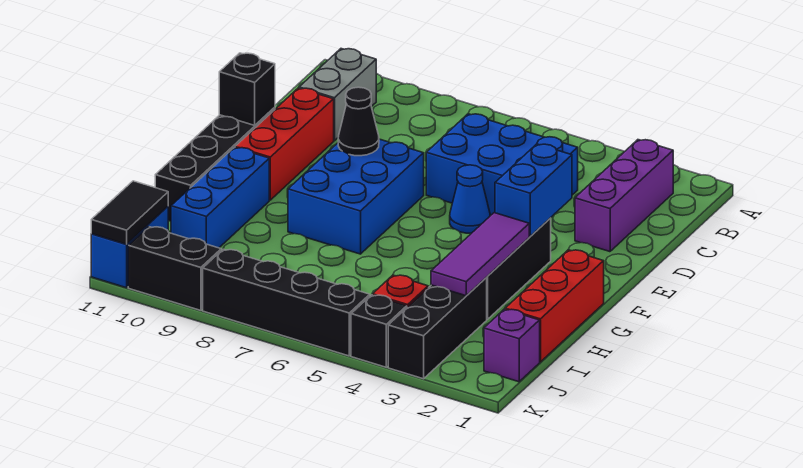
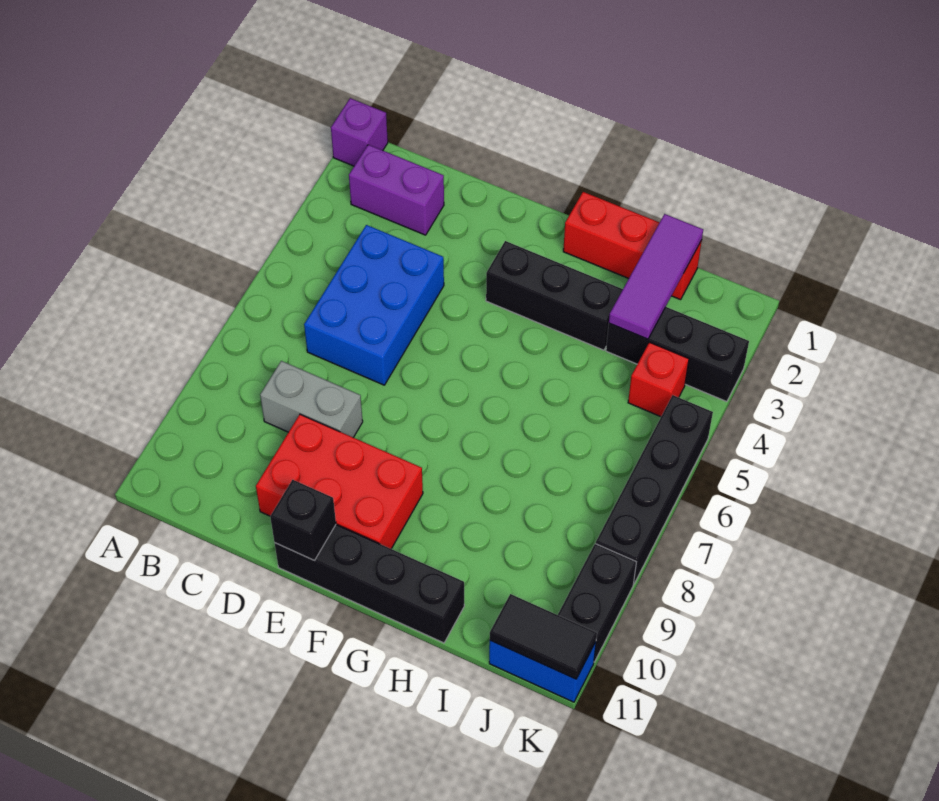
purple brick B2:D2 level 1 -> purple brick B2:C2 level 1
grey brick B10:C10 level 1 -> grey brick C8:D8 level 1
red brick D10:F10 level 1 -> red brick D9:F10 level 1
blue brick E3:F3 level 2 -> none
blue cone E5 level 1 -> none
blue brick E7:G8 level 1 -> none
black cone E8 level 2 -> none
purple tile G3:I3 level 2 -> purple tile I1:I3 level 2
blue brick G10:I10 level 1 -> none
purple brick J1 level 1 -> purple brick A1 level 1
black brick K4 level 1 -> none

